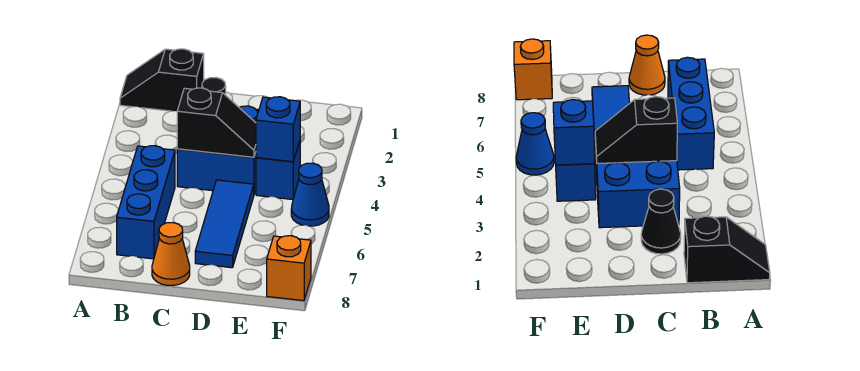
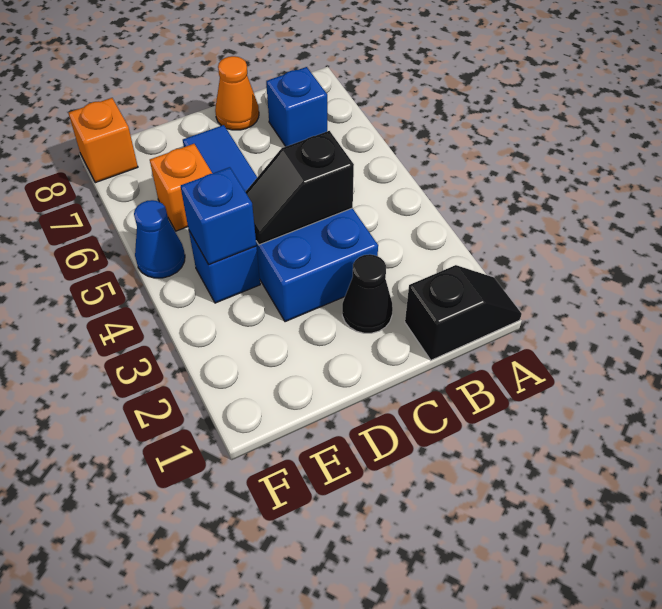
blue brick B5:B7 level 1 -> blue brick B7 level 1
none -> orange brick E6 level 1

